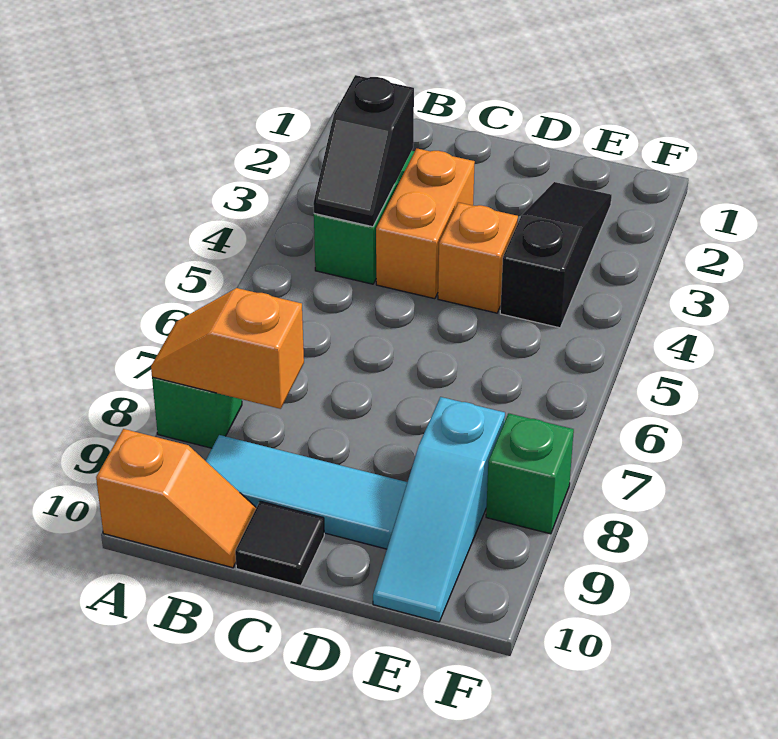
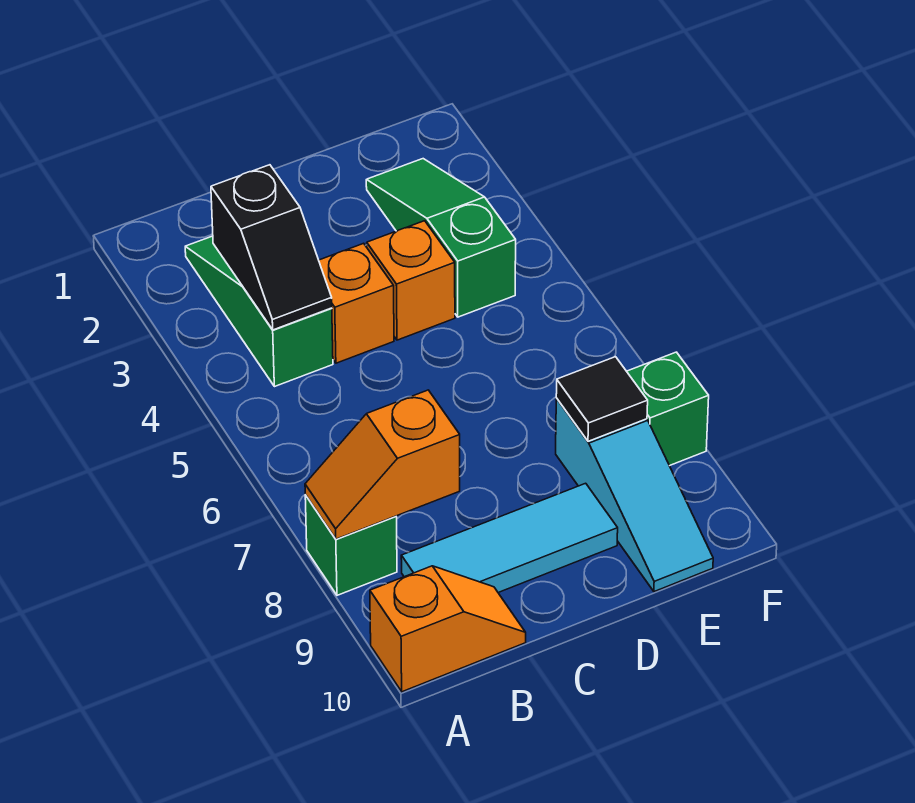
orange brick C3:C4 level 1 -> orange brick C4 level 1
black tile C10 level 1 -> black tile E8 level 2
black slope E2:E4 level 1 top 4 -> green slope E2:E4 level 1 top 4

